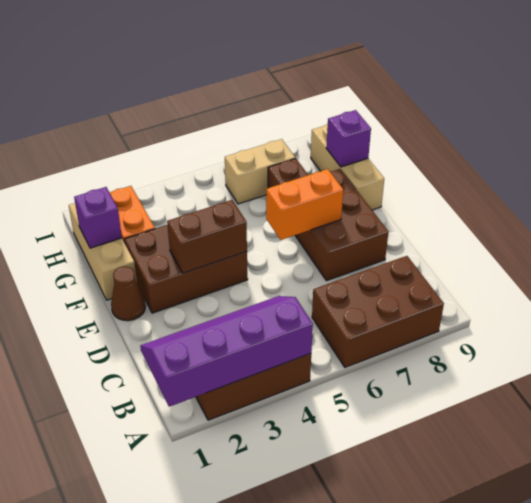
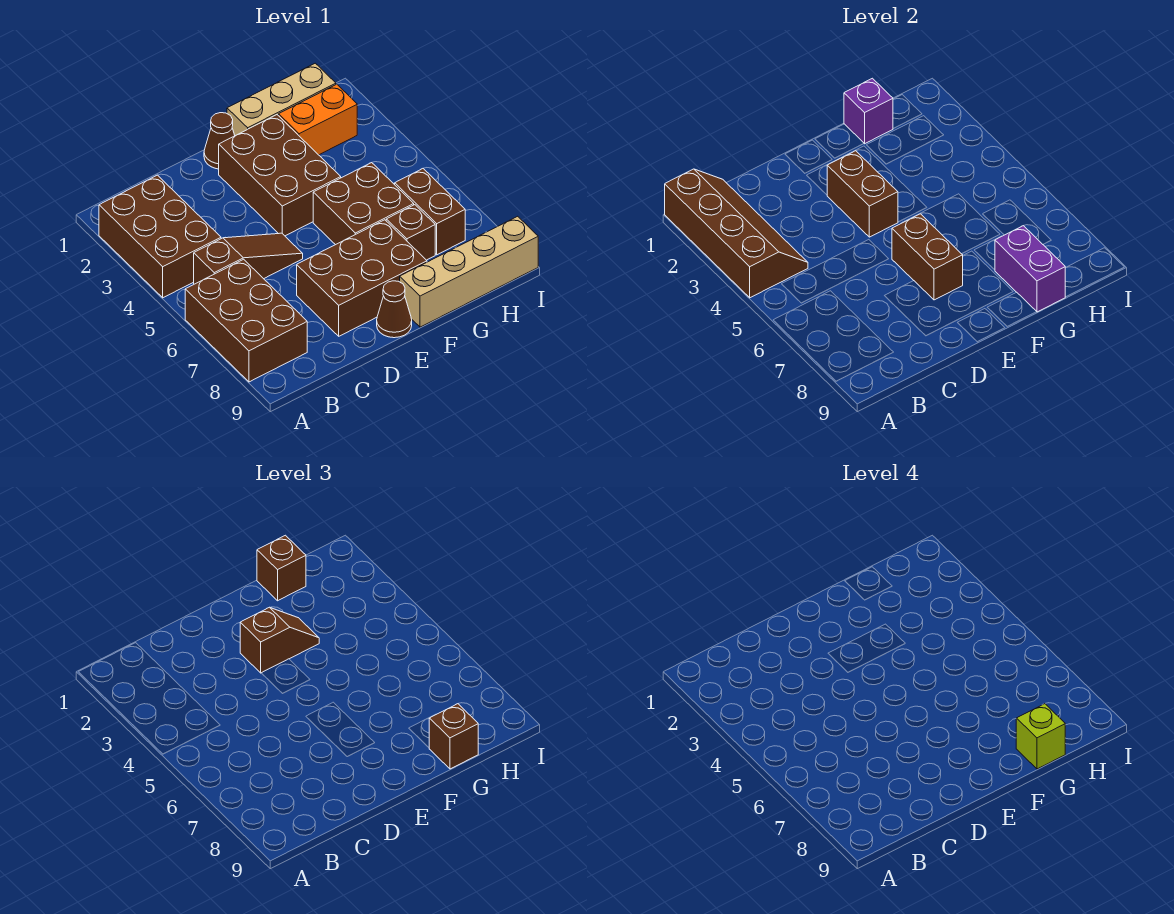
purple slope A1:B4 level 2 top A -> brown slope A1:B4 level 2 top A
none -> brown slope B5:D5 level 1 top B
none -> brown slope E3:F3 level 3 top E
orange brick E6:E7 level 2 -> brown brick E6:E7 level 2
none -> brown cone E9 level 1
none -> brown brick F5:G6 level 1
tan brick F9:H9 level 1 -> tan brick F9:I9 level 1
none -> brown brick G1 level 3
purple brick G9 level 2 -> purple brick G8:G9 level 2
none -> brown brick G9 level 3
none -> lime brick G9 level 4
tan brick H6:H7 level 1 -> brown brick H6:H7 level 1

